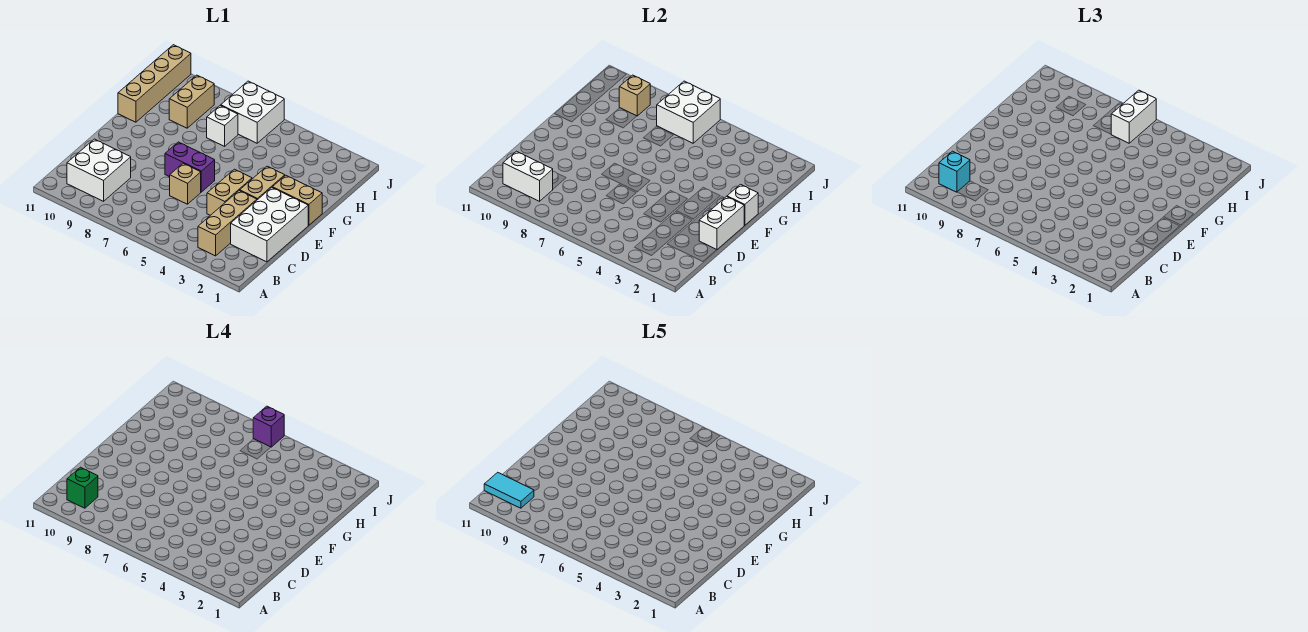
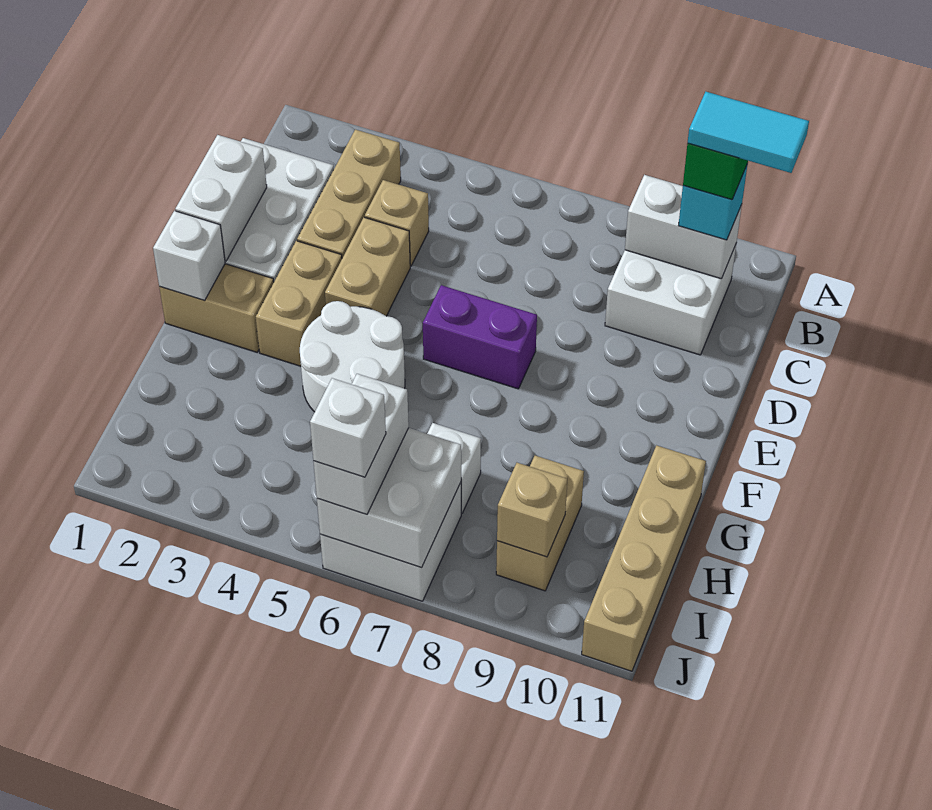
tan brick D6 level 1 -> tan brick C4 level 1
none -> white round brick F4:G5 level 1
purple brick J6 level 4 -> white brick J6 level 4

